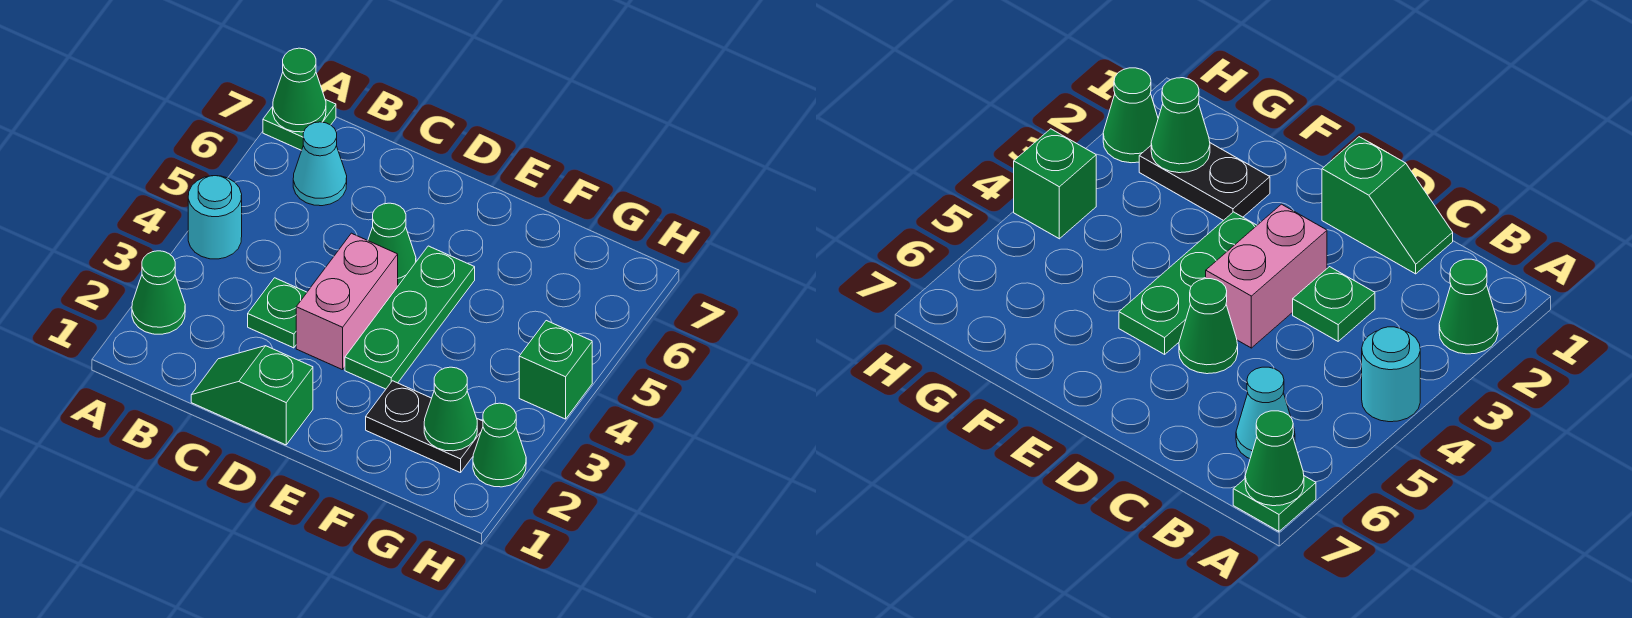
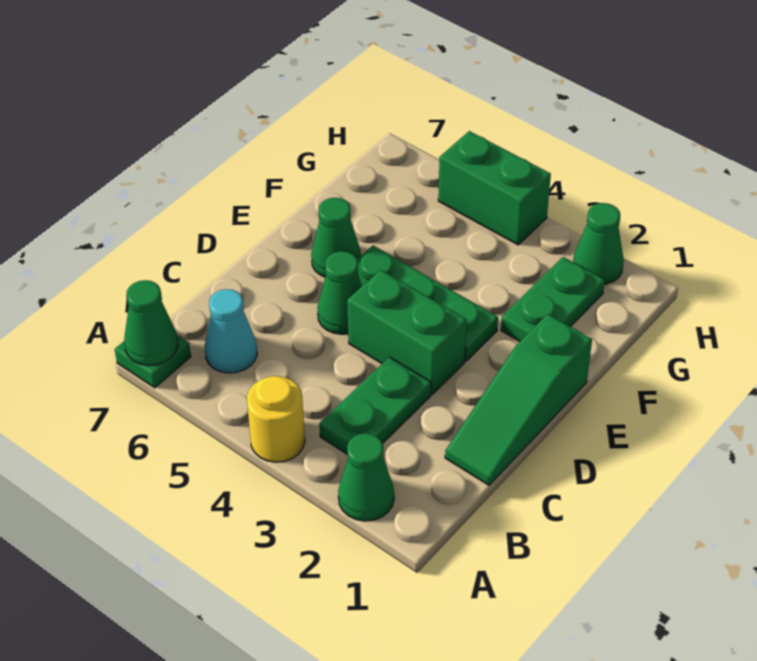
cyan round brick A4 level 1 -> yellow round brick A4 level 1
green slope C1:D1 level 1 top D -> green slope C1:E1 level 1 top E
green plate C3 level 1 -> green plate B3:C3 level 1
pink brick D3:D4 level 1 -> green brick D3:D4 level 1
black plate F2:G2 level 1 -> green plate F2:G2 level 1
green cone G2 level 2 -> green cone E6 level 1
green brick H4 level 1 -> green brick H4:H5 level 1

